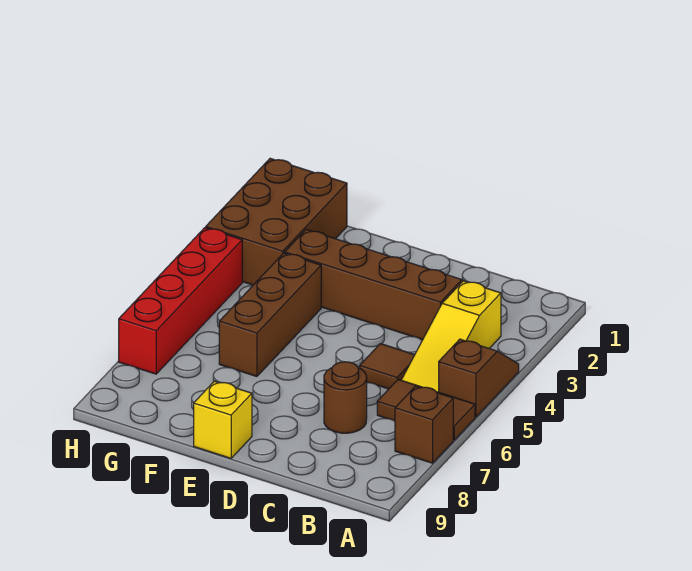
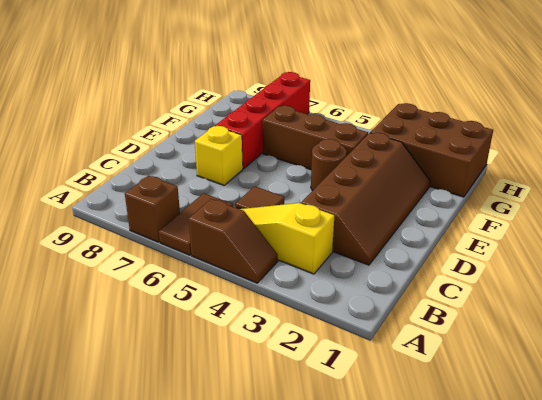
brown round brick C7 level 1 -> brown round brick E4 level 1
yellow brick E9 level 1 -> yellow brick D7 level 1
red brick H4:H7 level 1 -> red brick E7:H7 level 1

